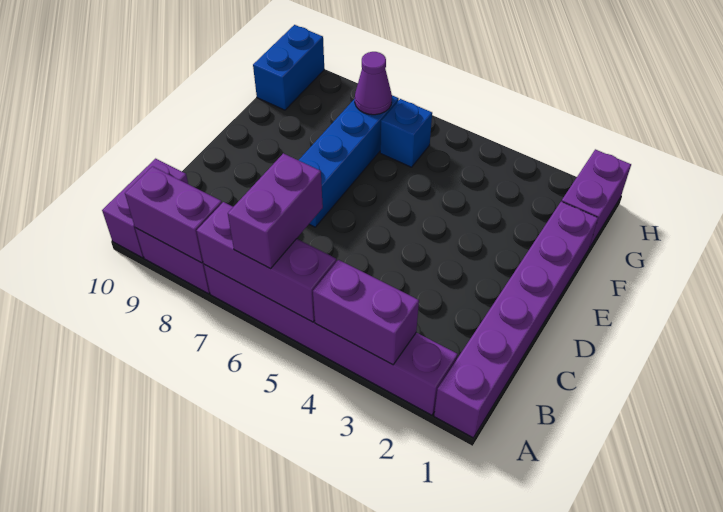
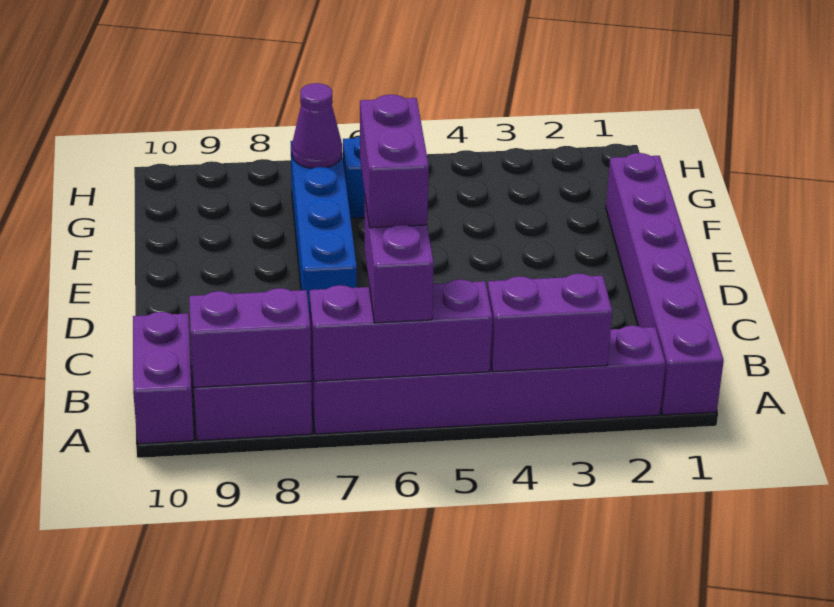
purple brick G1:H1 level 1 -> purple brick B6:C6 level 4
blue brick G10:H10 level 1 -> none

